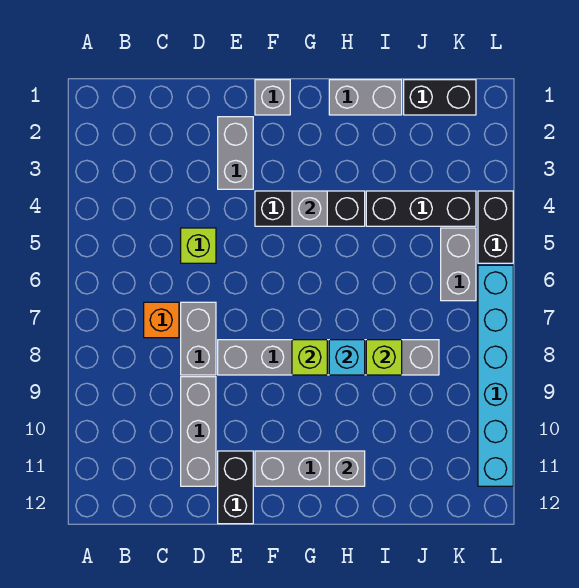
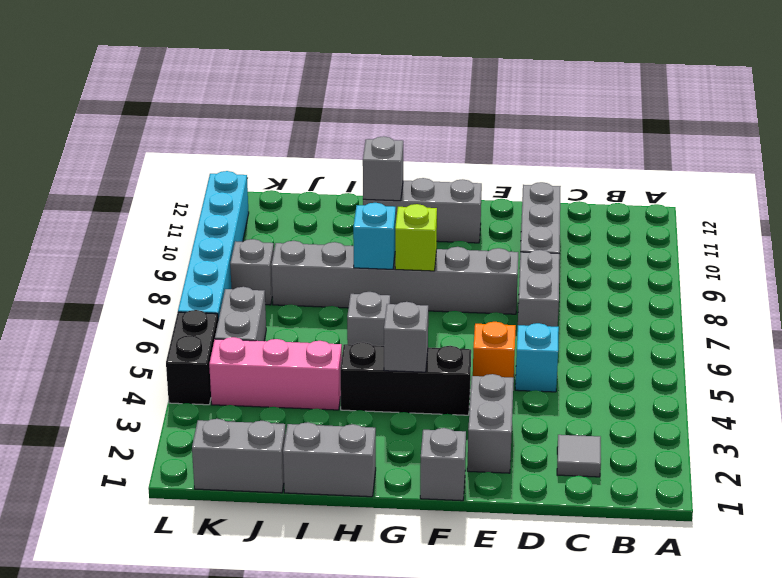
none -> grey tile C2 level 1
orange brick C7 level 1 -> orange brick E5 level 1
lime brick D5 level 1 -> cyan brick D5 level 1
black brick E11:E12 level 1 -> none
none -> grey brick H6 level 1
black brick I4:K4 level 1 -> pink brick I4:K4 level 1
lime brick I8 level 2 -> none
black brick J1:K1 level 1 -> grey brick J1:K1 level 1
none -> grey brick K8 level 1

